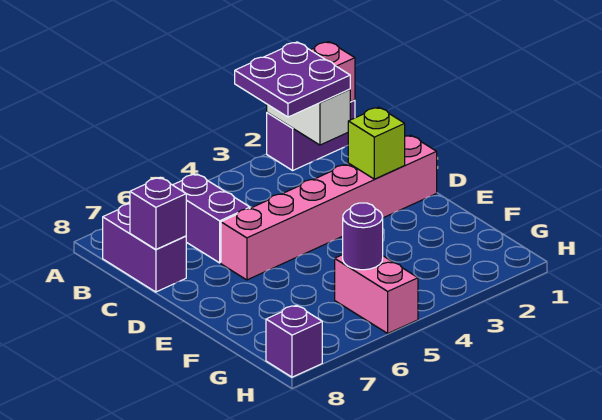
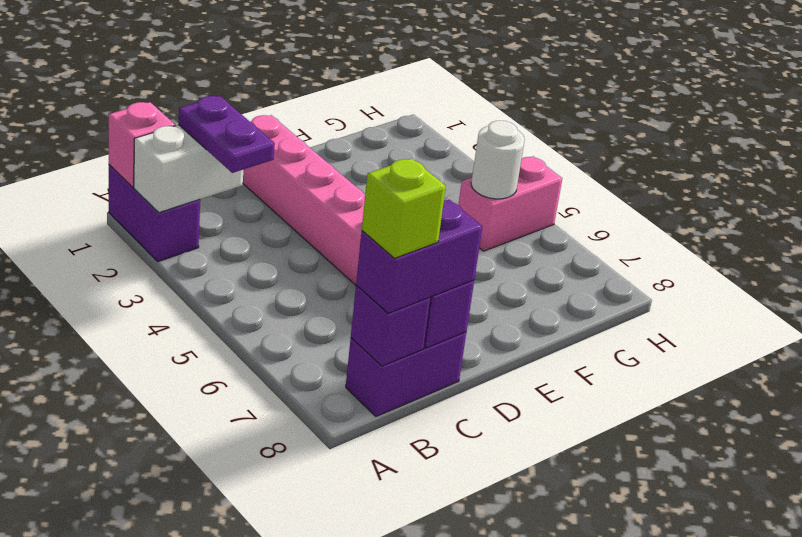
purple plate A2:B3 level 3 -> purple plate B2:B3 level 3
purple brick B6:C6 level 1 -> purple brick B8:C8 level 3
lime brick D2 level 2 -> lime brick B8 level 4
purple round brick G5 level 2 -> white round brick G5 level 2
purple brick H8 level 1 -> purple brick B8 level 2

